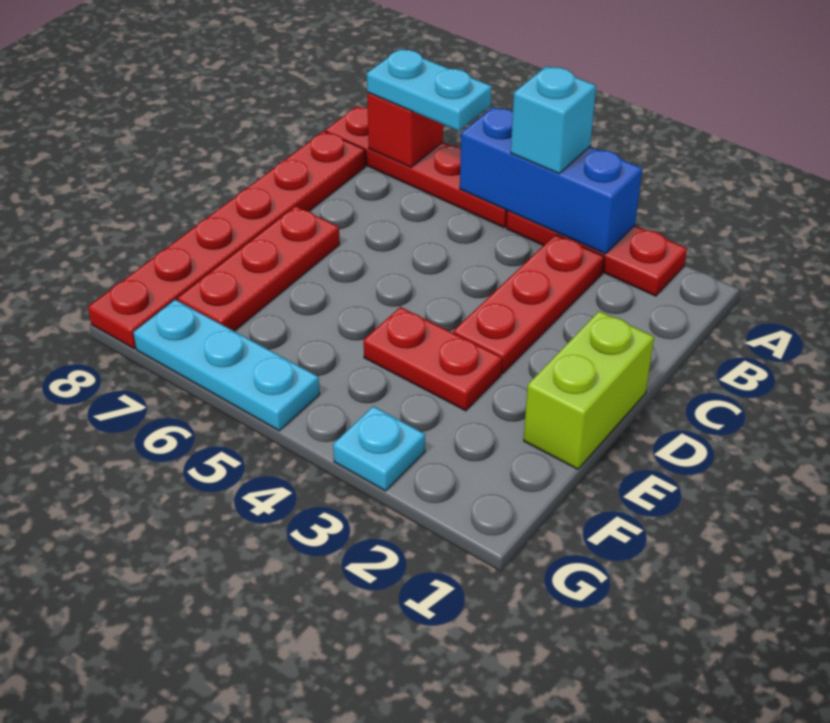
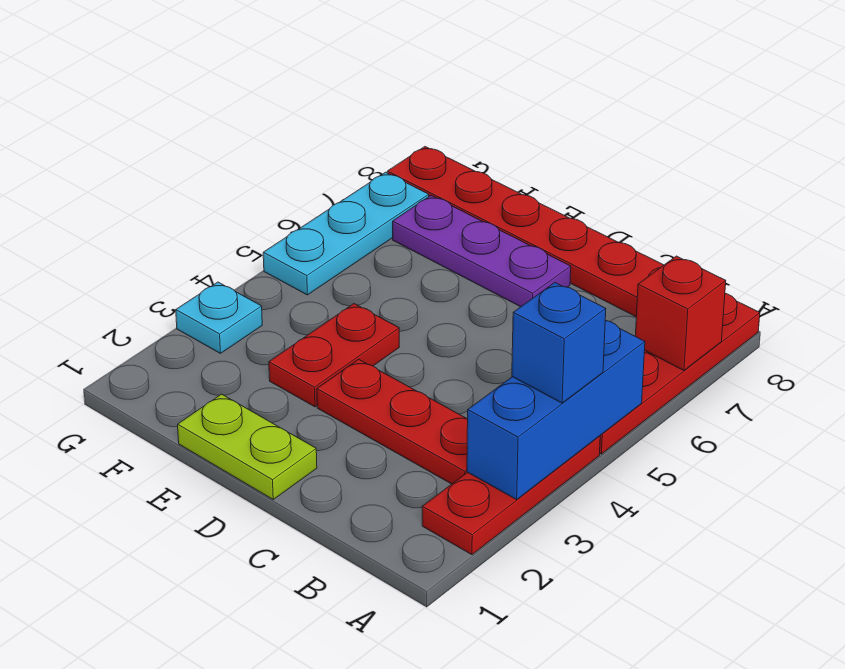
cyan brick A4 level 3 -> blue brick A4 level 3
cyan plate A6:A7 level 3 -> none
lime brick D1:E1 level 1 -> lime plate D1:E1 level 1
red plate D7:F7 level 1 -> purple plate D7:F7 level 1

